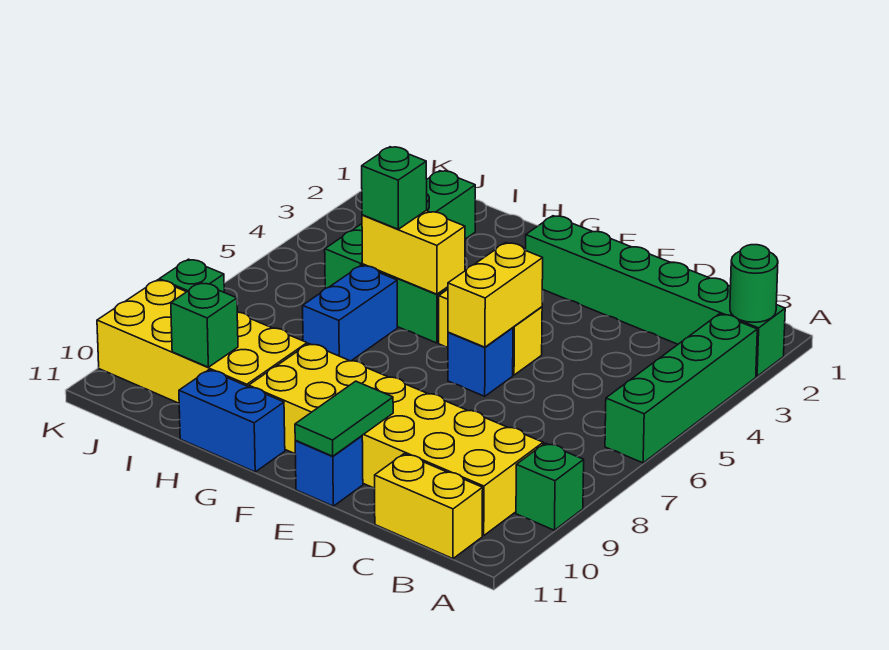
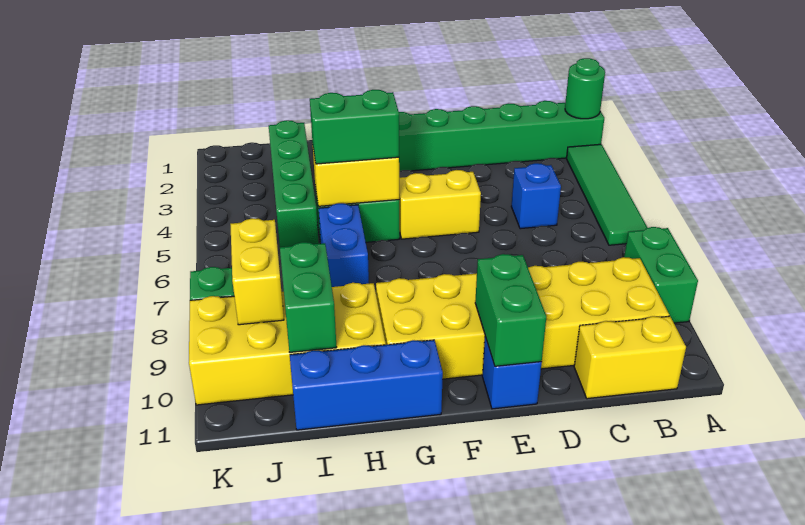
green brick A3:A6 level 1 -> green tile A3:A6 level 1
green brick A9 level 1 -> green brick A8:A9 level 1
yellow brick E5:E6 level 2 -> yellow brick J8:J9 level 2
blue brick E6 level 1 -> blue brick C5 level 1
green tile E10:E11 level 2 -> green brick E10:E11 level 2
blue brick G11:H11 level 1 -> blue brick G11:I11 level 1
green brick H5 level 3 -> green brick G5:H5 level 3
green brick I10 level 2 -> green brick I9:I10 level 2

